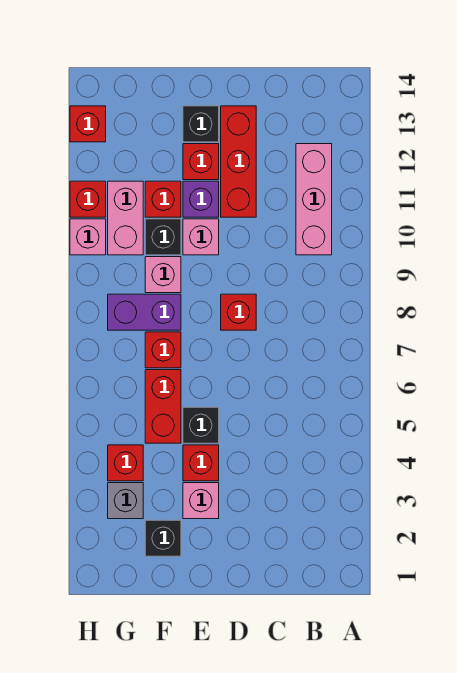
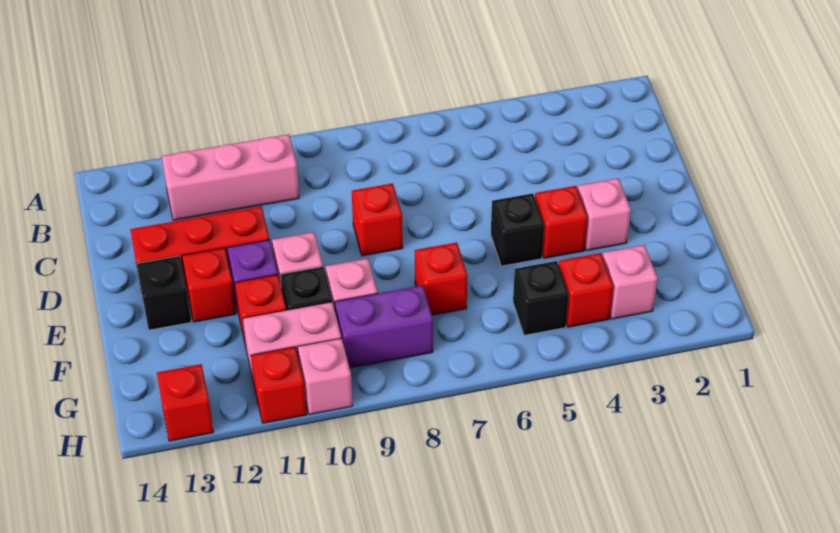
black brick F2 level 1 -> black brick G5 level 1
red brick F5:F6 level 1 -> none
purple brick F8:G8 level 1 -> purple brick G8:G9 level 1
grey brick G3 level 1 -> pink brick G3 level 1

